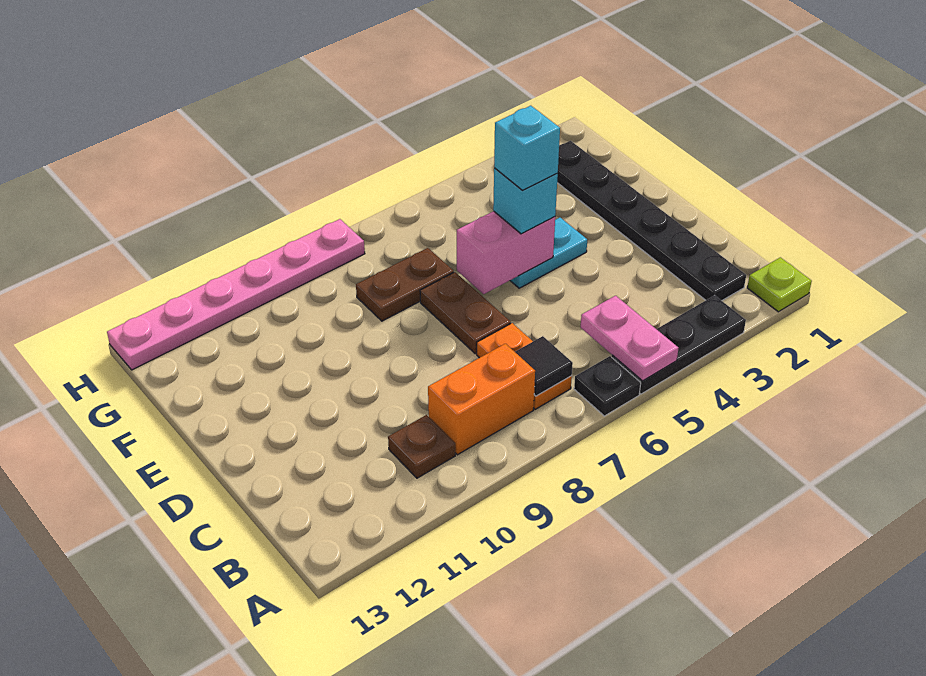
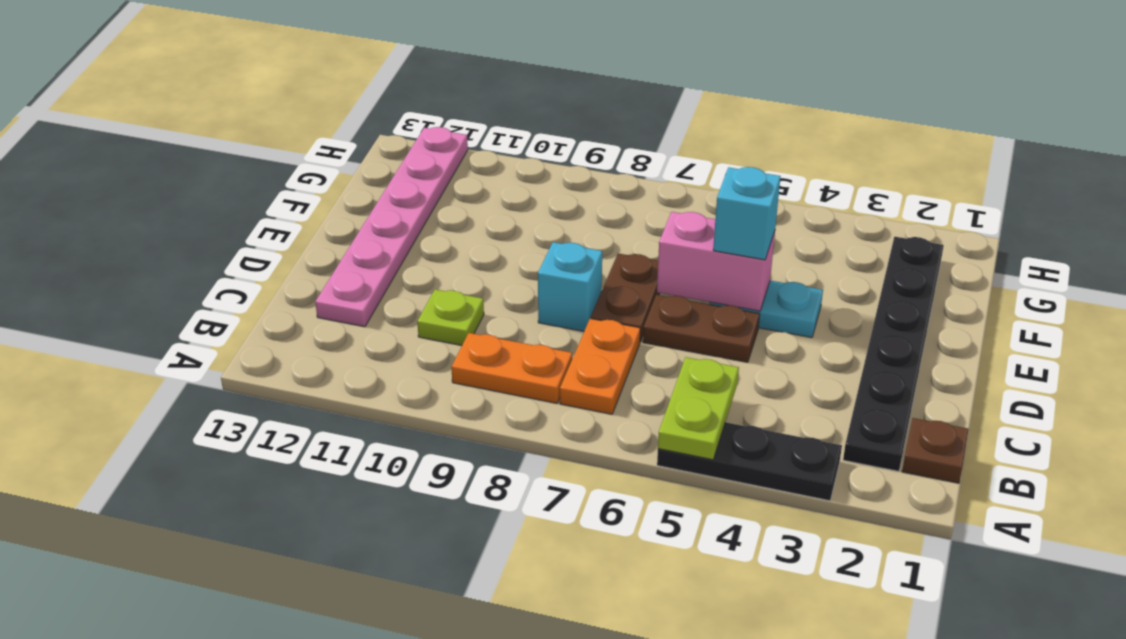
lime plate A1 level 1 -> lime plate C10 level 1
pink plate A5:B5 level 2 -> lime plate A5:B5 level 2
black plate A6 level 1 -> none
black tile B7 level 2 -> none
orange brick B8:B9 level 1 -> orange plate B8:B9 level 1
brown plate B10 level 1 -> brown plate B1 level 1
cyan brick E5 level 4 -> cyan brick D8 level 1
brown plate F7:F8 level 1 -> brown plate D5:D6 level 1
pink plate H8:H13 level 1 -> pink plate C12:H12 level 1

